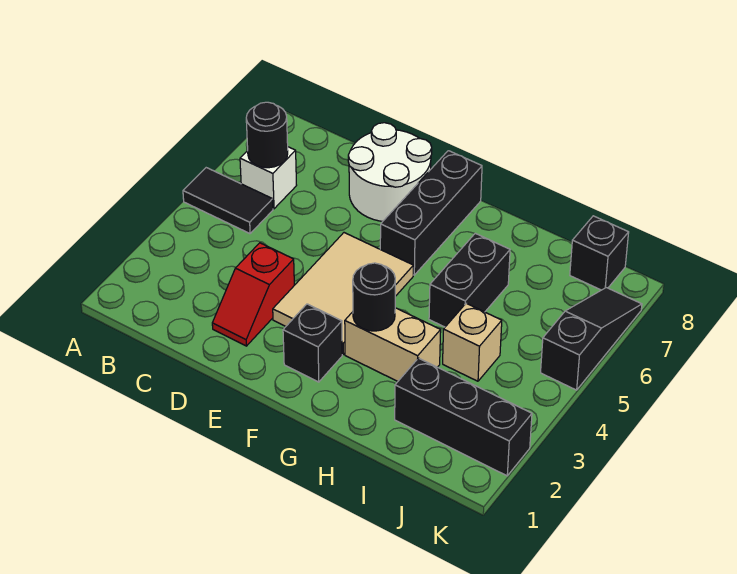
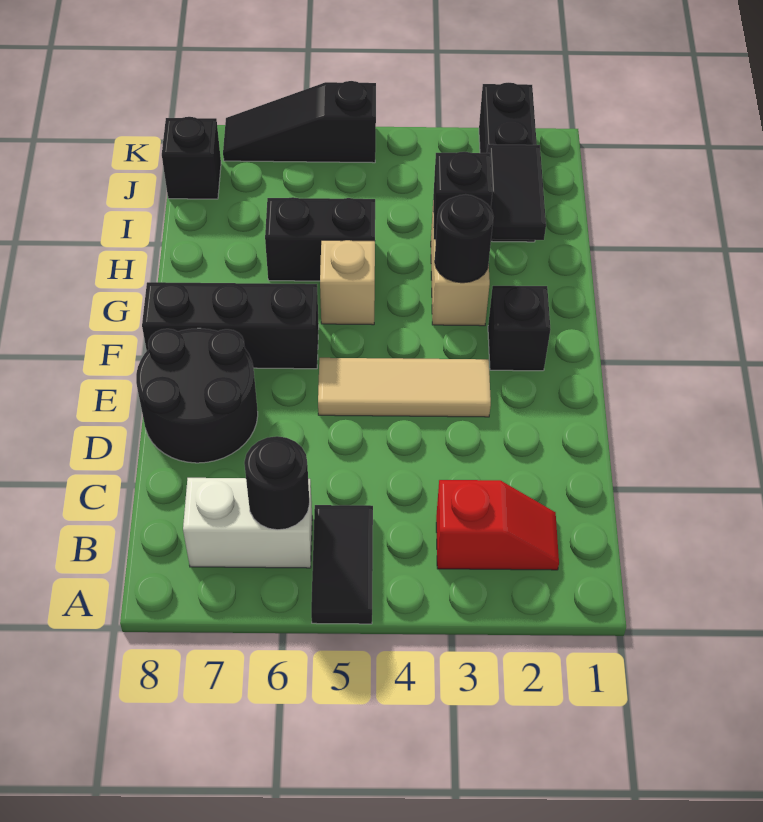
white brick B6 level 1 -> white brick B6:B7 level 1
red slope D2:D3 level 1 top 3 -> red slope B2:B3 level 1 top 3
white round brick D7:E8 level 1 -> black round brick D7:E8 level 1
tan tile E3:F5 level 1 -> tan tile E3:E5 level 1
none -> black tile H2:I2 level 2
none -> black brick H3 level 2
tan brick I4 level 1 -> tan brick G5 level 1

